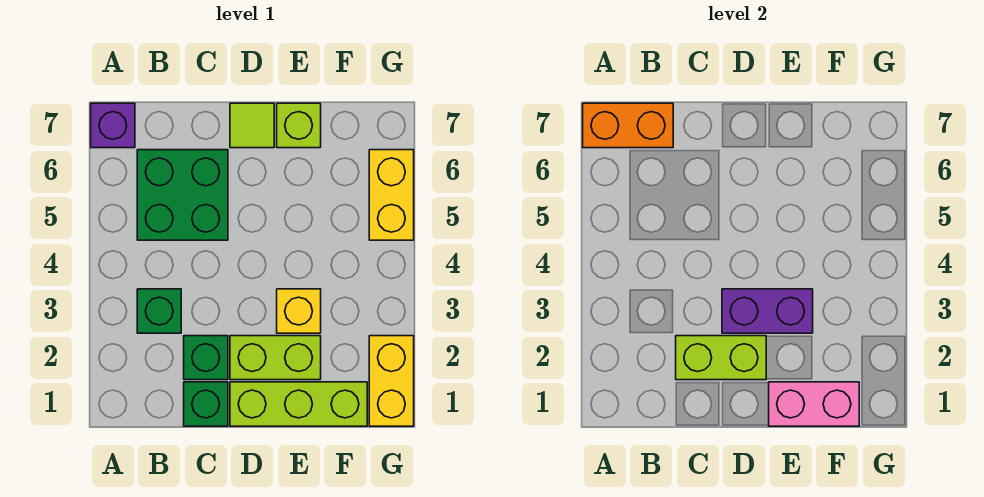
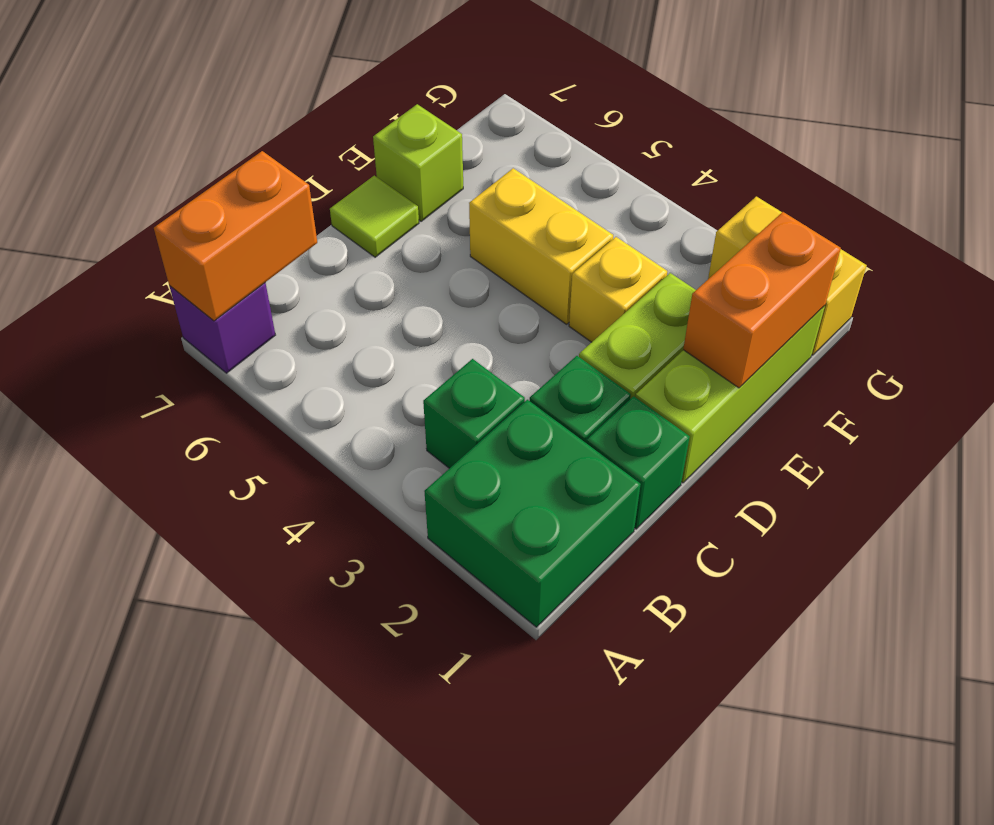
green brick B5:C6 level 1 -> green brick A1:B2 level 1
lime brick C2:D2 level 2 -> none
purple brick D3:E3 level 2 -> none
pink brick E1:F1 level 2 -> orange brick E1:F1 level 2
yellow brick G5:G6 level 1 -> yellow brick E4:E5 level 1

